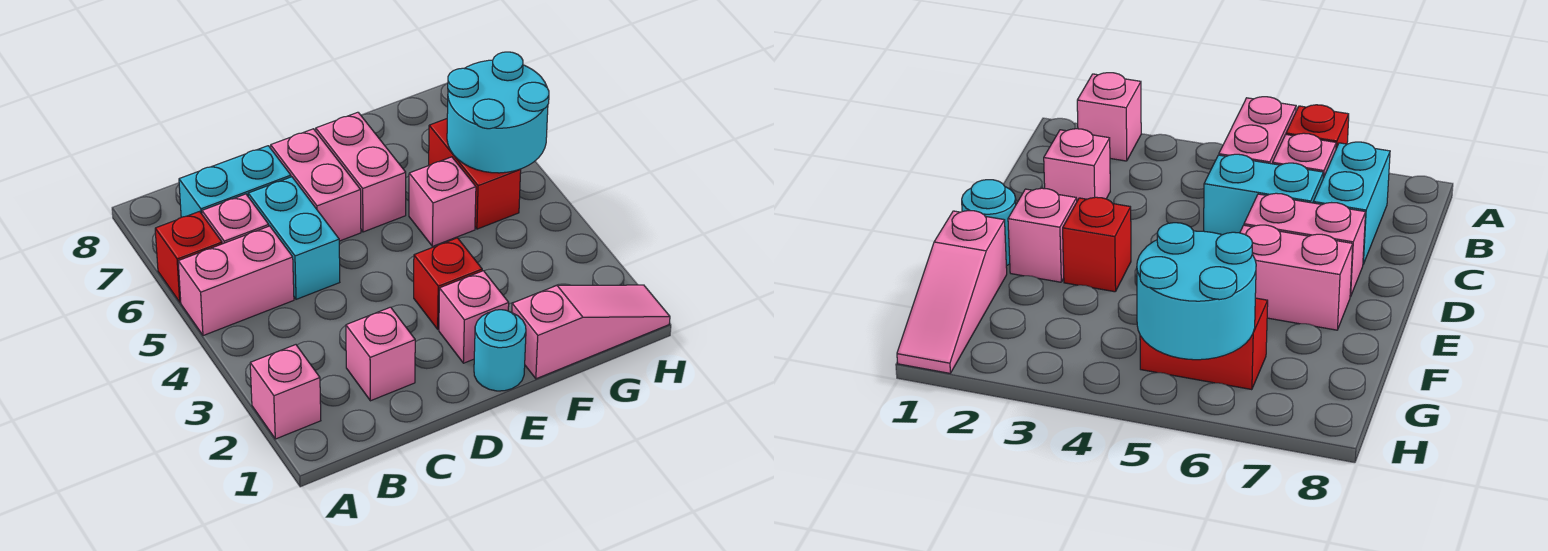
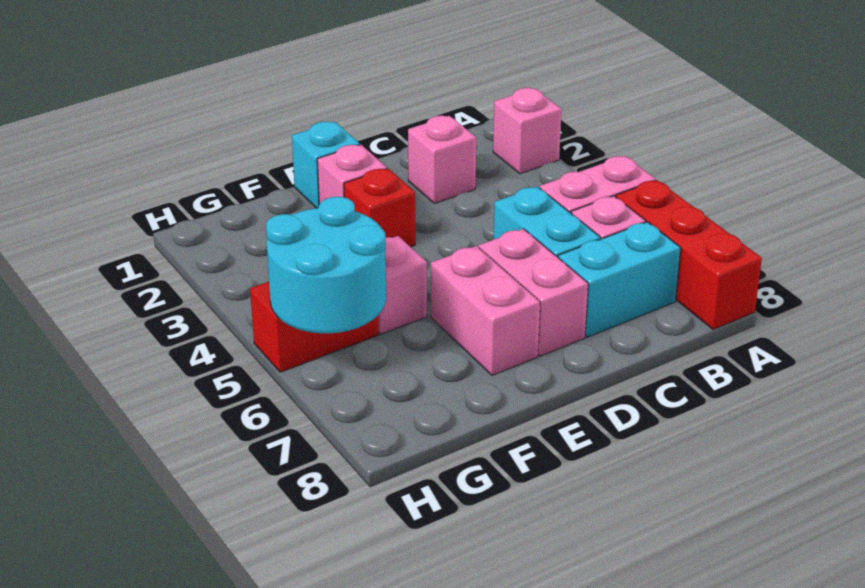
red brick A6 level 1 -> red brick A6:A8 level 1
cyan round brick E1 level 1 -> cyan brick E1 level 1
pink slope F1:H1 level 1 top F -> none
red brick G5:G6 level 1 -> red brick G5:H5 level 1

